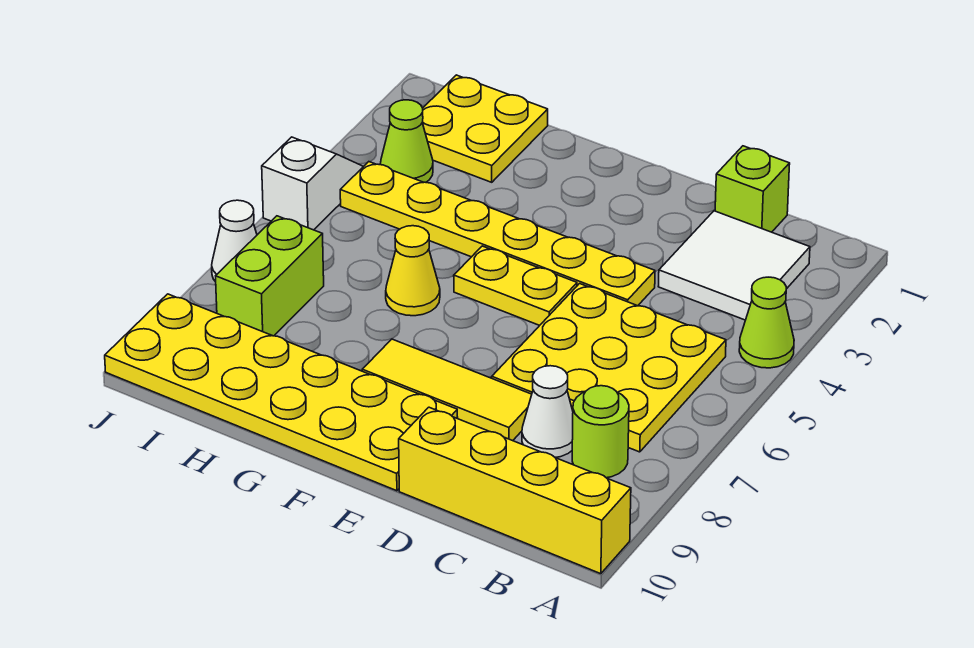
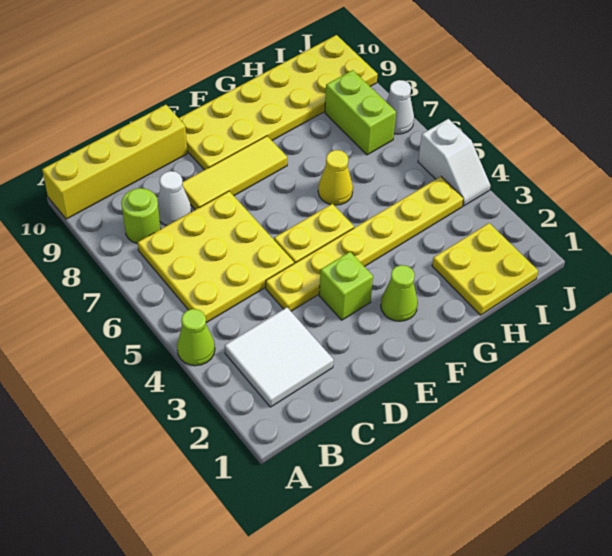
lime brick C1 level 1 -> lime brick E3 level 1
lime cone I3 level 1 -> lime cone F2 level 1

